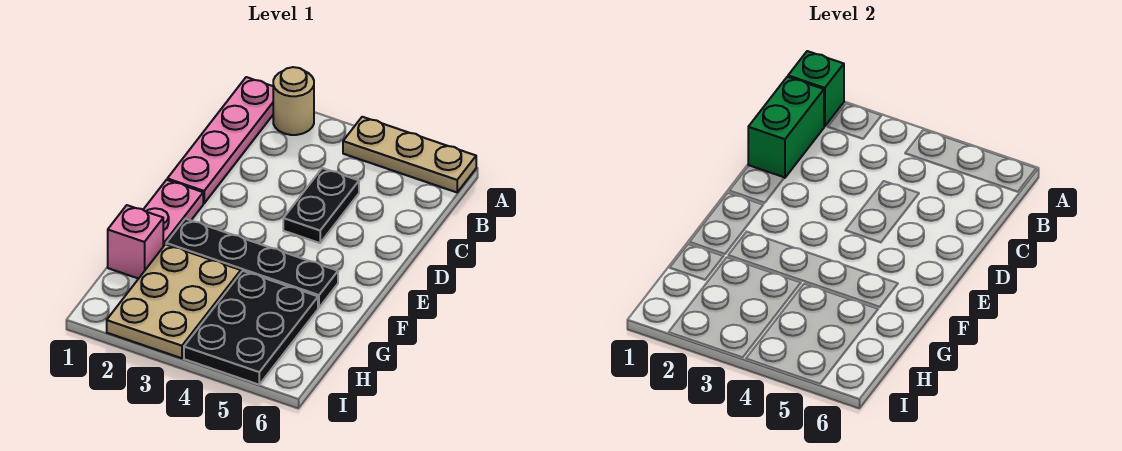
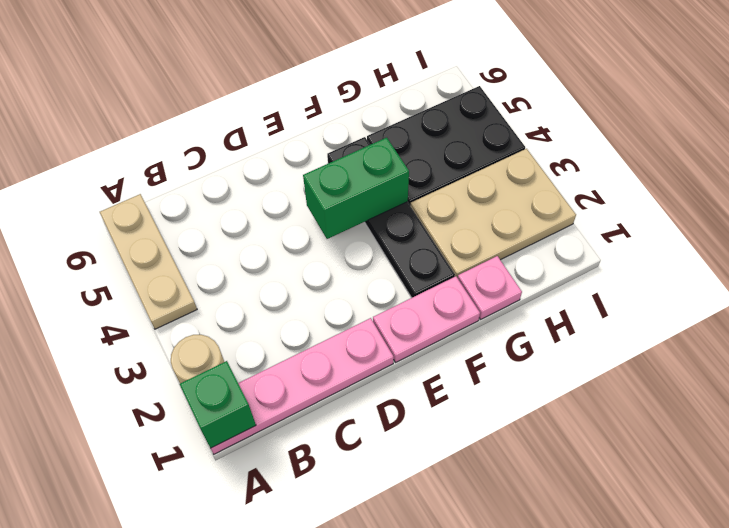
green brick B1:C1 level 2 -> green brick E4:F4 level 2
black plate C4:D4 level 1 -> none
pink brick G1 level 1 -> pink plate G1 level 1

